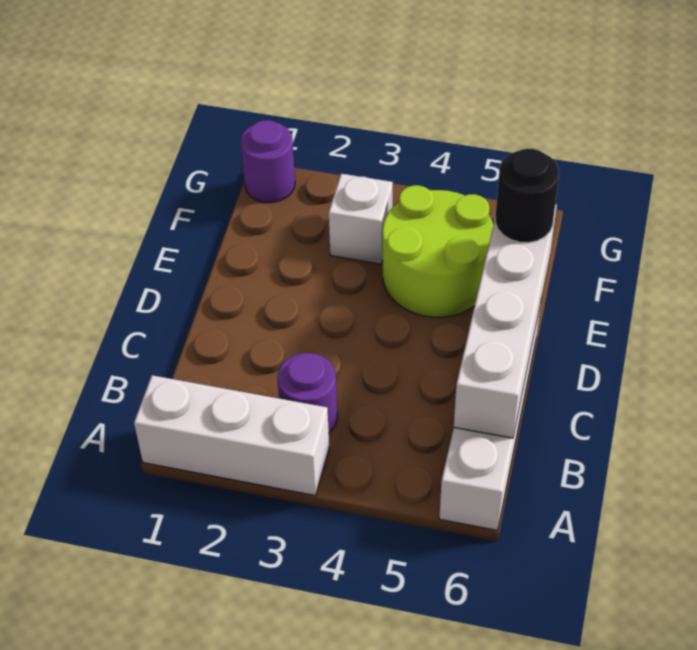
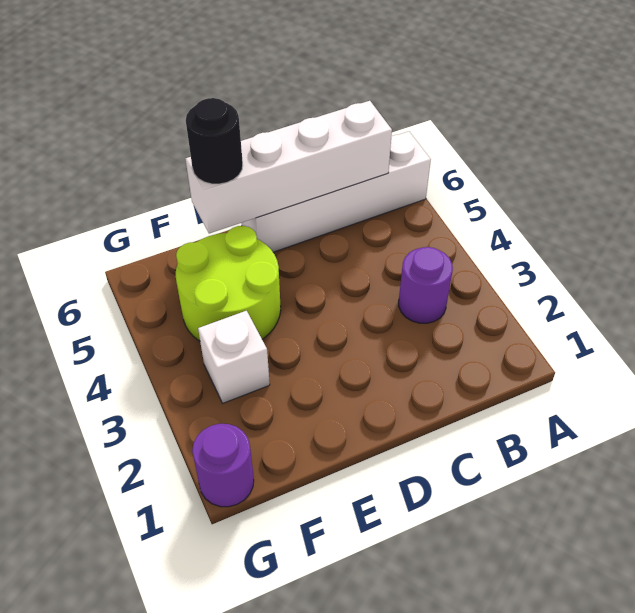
white brick A1:A3 level 1 -> none

